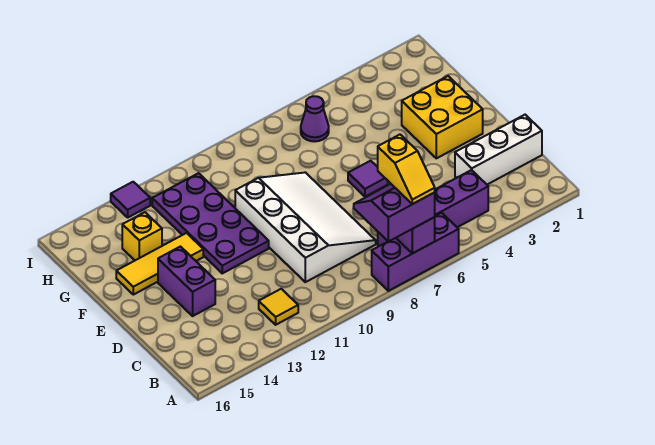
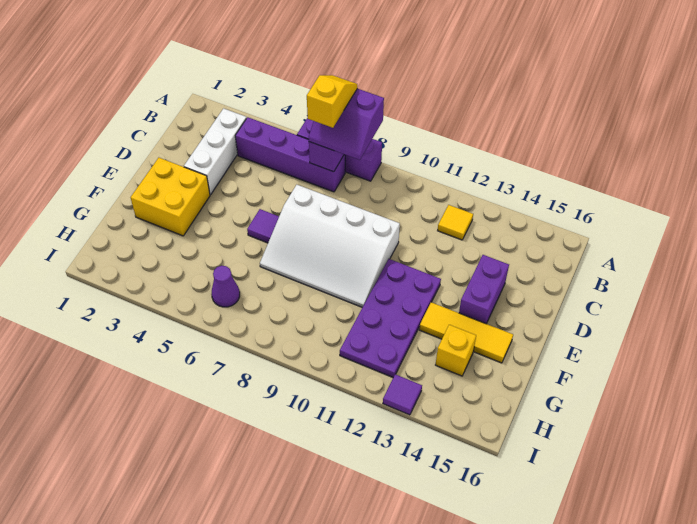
white brick C1:C3 level 1 -> white brick B3:D3 level 1
white slope C8:F10 level 1 top 10 -> white slope D7:F10 level 1 top D

